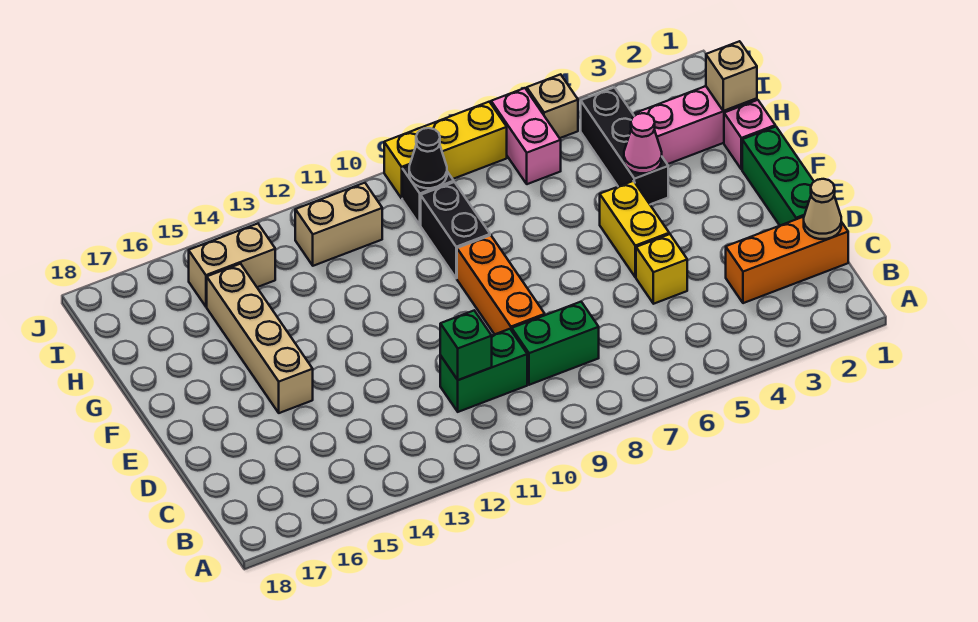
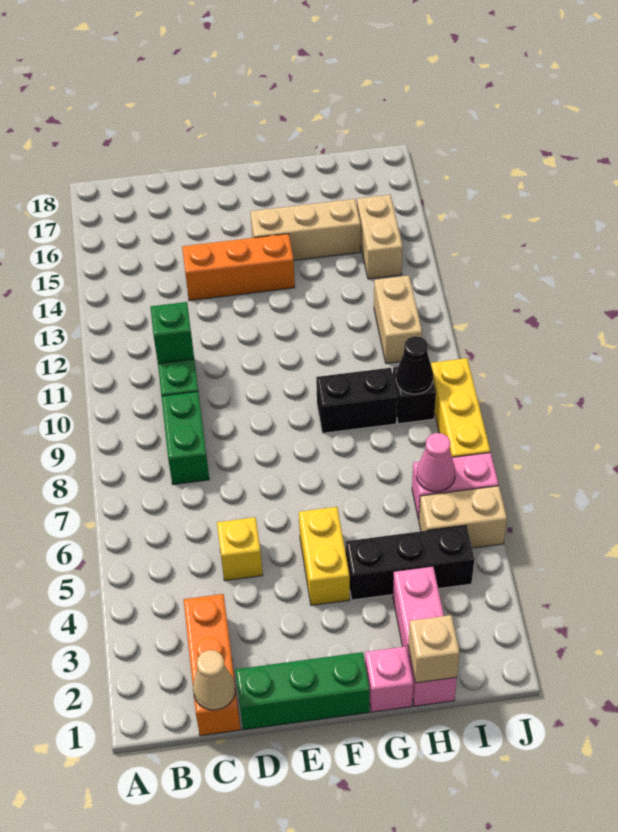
orange brick D9:F9 level 1 -> orange brick D14:F14 level 1
yellow brick E5:F5 level 1 -> yellow brick F4:F5 level 1
tan brick E15:H15 level 1 -> tan brick F15:H15 level 1
pink cone G4 level 2 -> pink cone I6 level 2
tan brick J5 level 1 -> tan brick I5:J5 level 1

